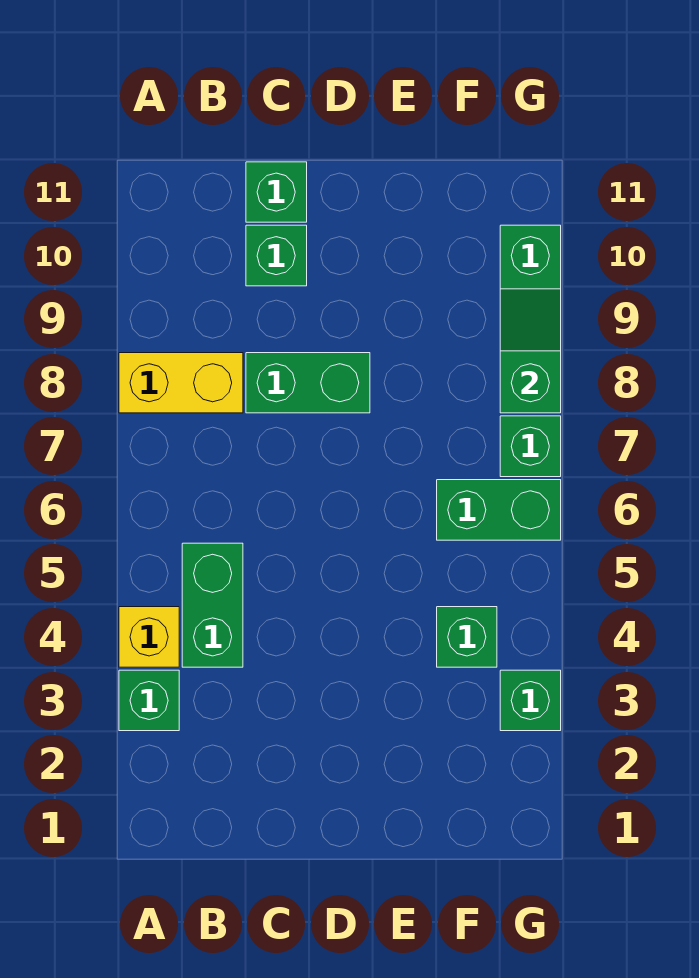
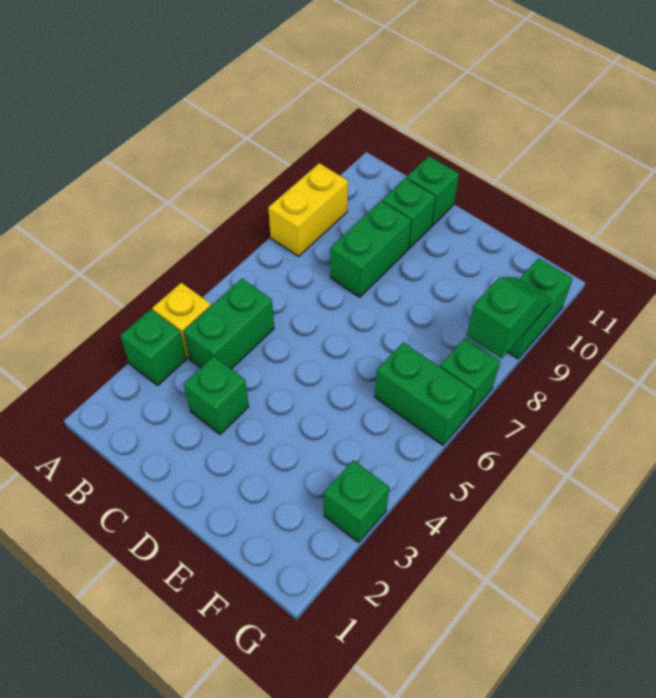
yellow brick A8:B8 level 1 -> yellow brick A8:A9 level 1
green brick C8:D8 level 1 -> green brick C8:C9 level 1
green brick F4 level 1 -> green brick C3 level 1

